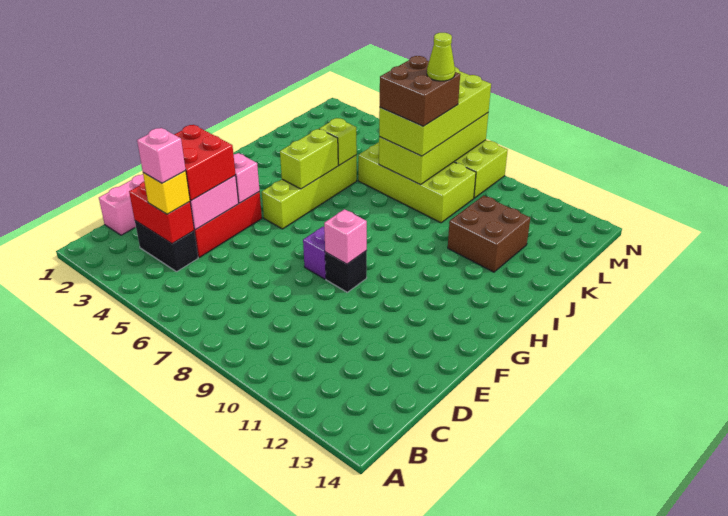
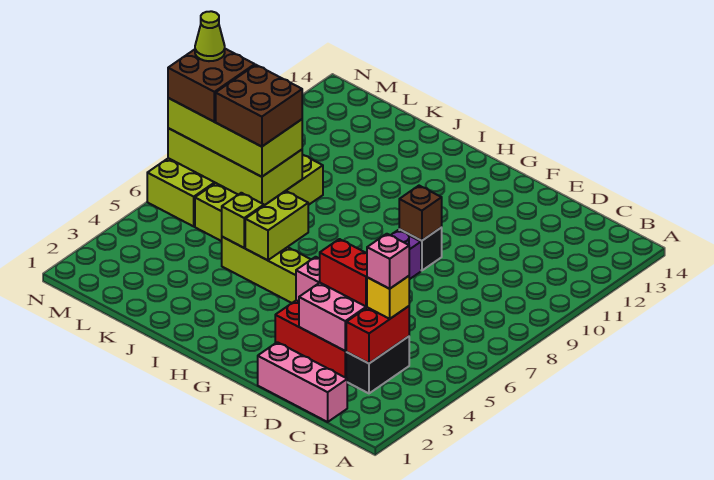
red brick D3:E4 level 3 -> red brick D4:E4 level 3
pink brick F9 level 2 -> brown brick F9 level 2
lime brick H5:I5 level 2 -> lime brick I5:I6 level 2
brown brick J11:K12 level 1 -> brown brick M7:N8 level 4
lime cone L8 level 5 -> lime cone N8 level 5

